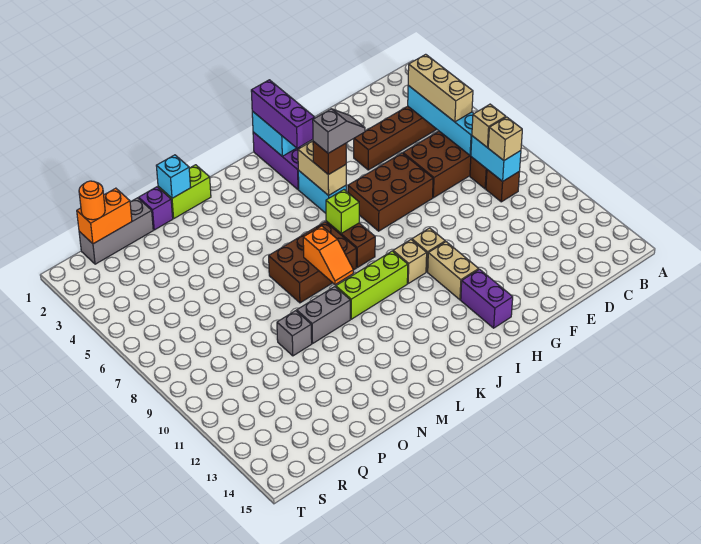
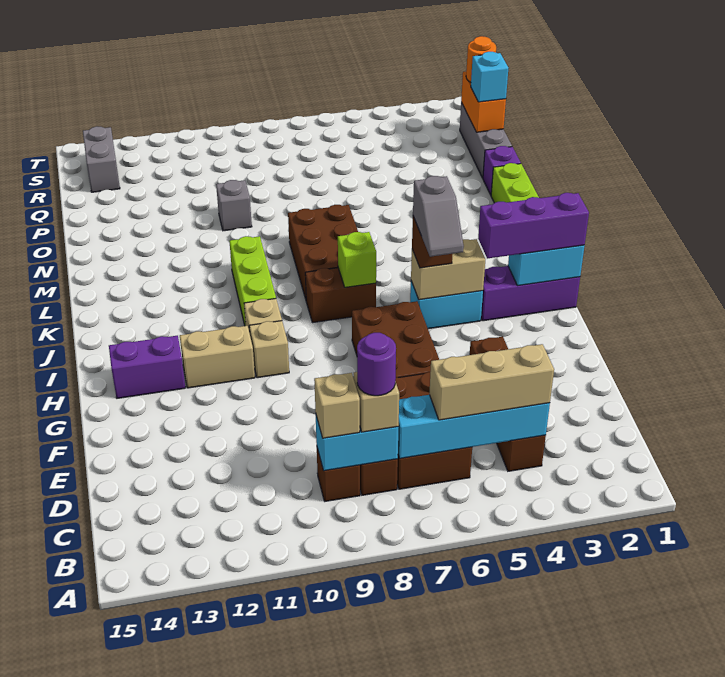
none -> purple round brick C8 level 4
orange slope L8:L9 level 2 top 8 -> none
grey brick M10:N10 level 1 -> grey brick R14:S14 level 1
cyan brick N1 level 2 -> cyan brick Q1 level 3

